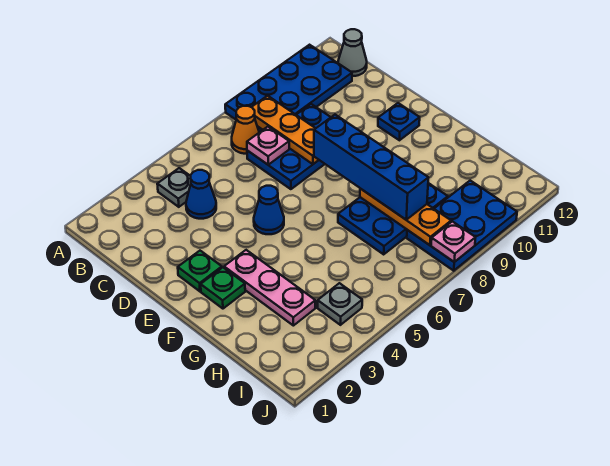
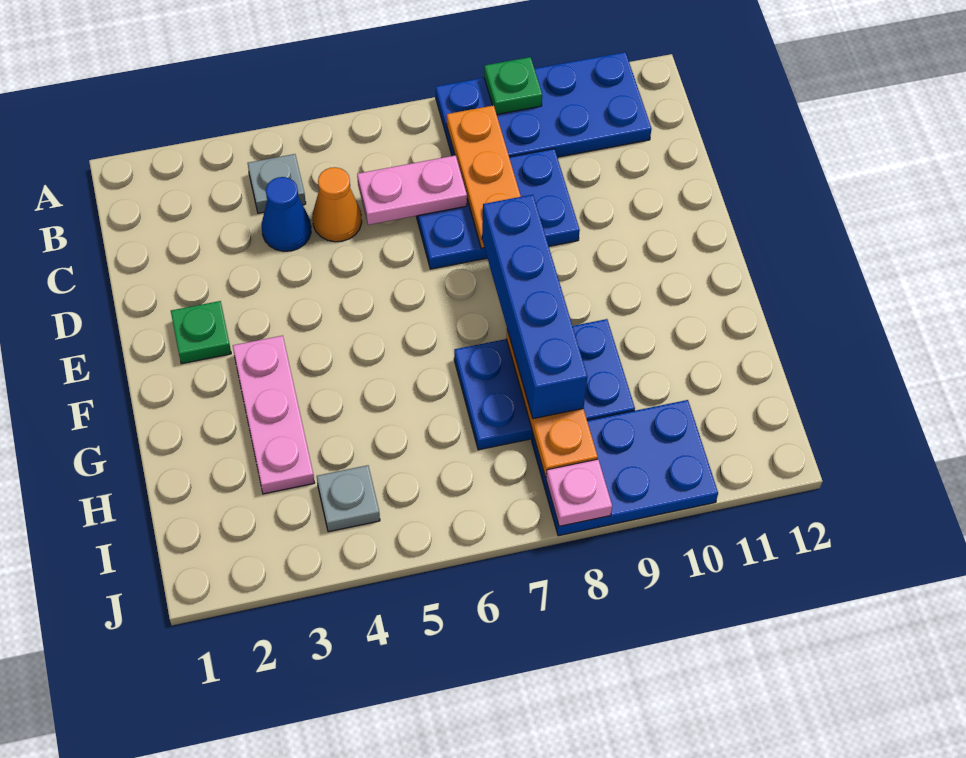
orange cone B7 level 1 -> orange cone C5 level 1
grey cone B12 level 1 -> none
pink plate C7 level 2 -> pink plate C6:C7 level 2
blue cone E5 level 1 -> none
blue plate E11 level 1 -> none
green plate F2 level 1 -> green plate A9 level 2

